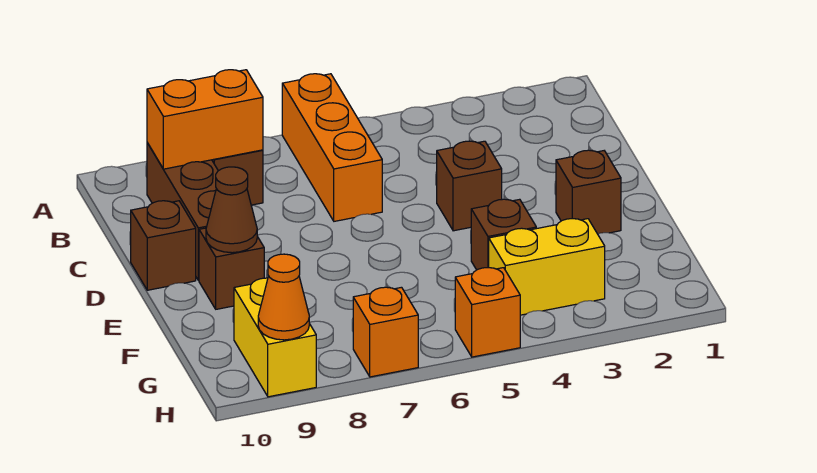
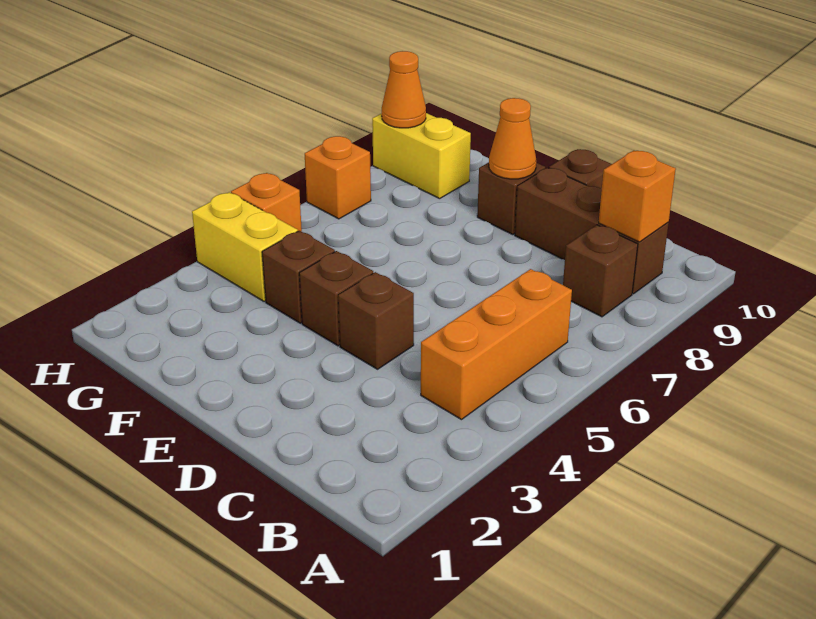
orange brick A6:C6 level 1 -> orange brick B4:B6 level 1
orange brick B8:B9 level 2 -> orange brick B9 level 2
brown brick E2 level 1 -> brown brick E4 level 1
brown cone E9 level 2 -> orange cone E9 level 2
yellow brick G3:G4 level 1 -> yellow brick G4:H4 level 1

